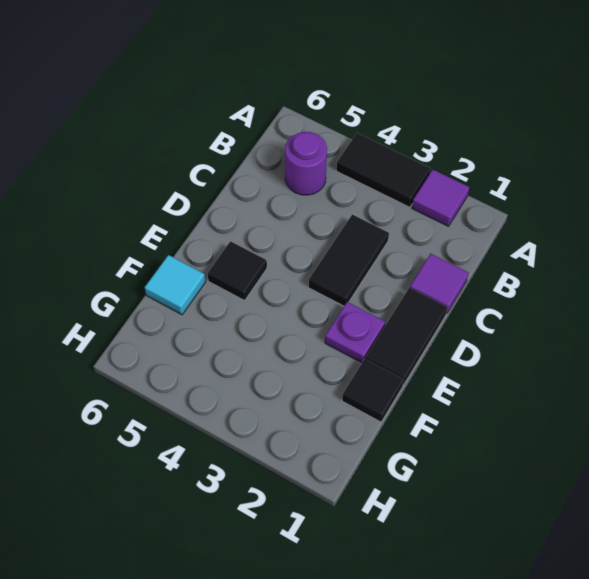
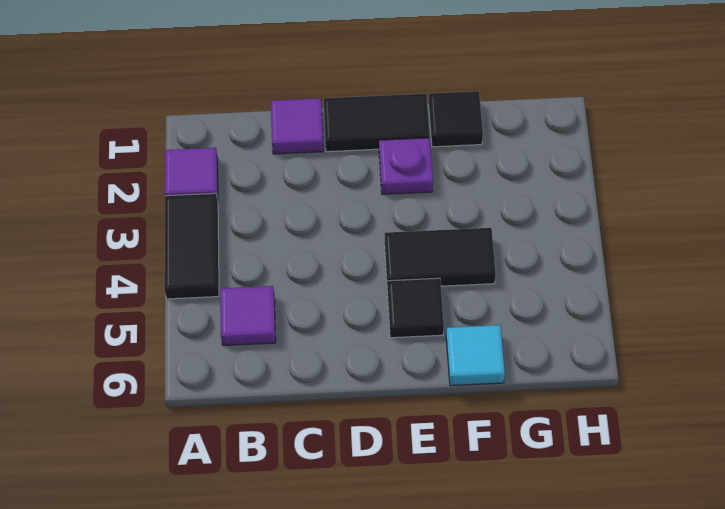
purple round brick B5 level 1 -> purple tile B5 level 1
black tile C3:D3 level 1 -> black tile E4:F4 level 1

